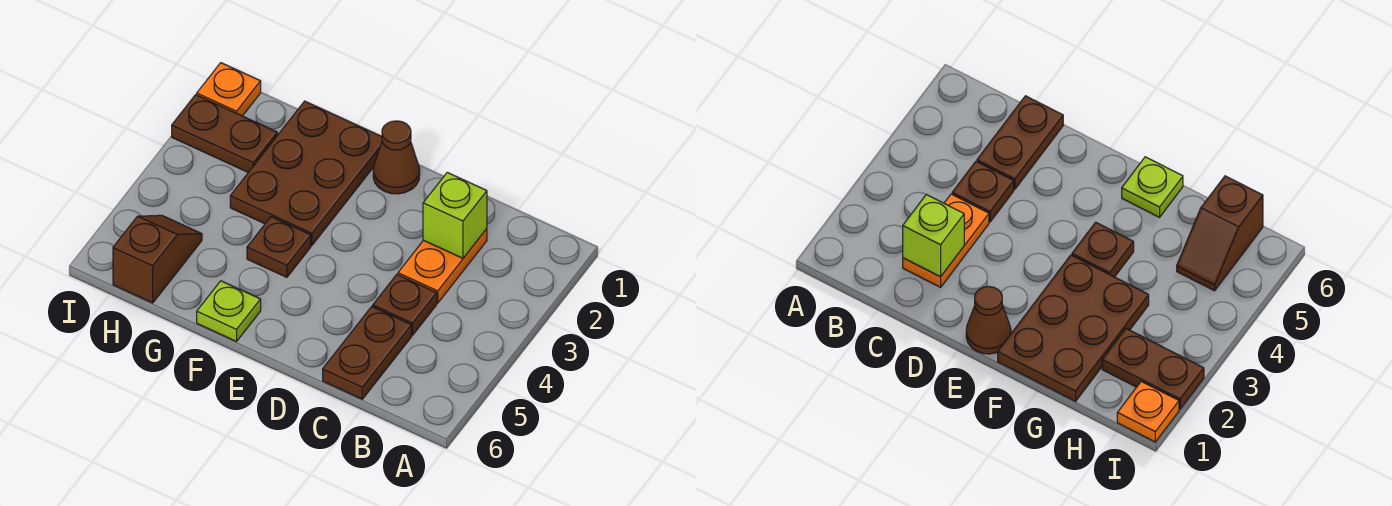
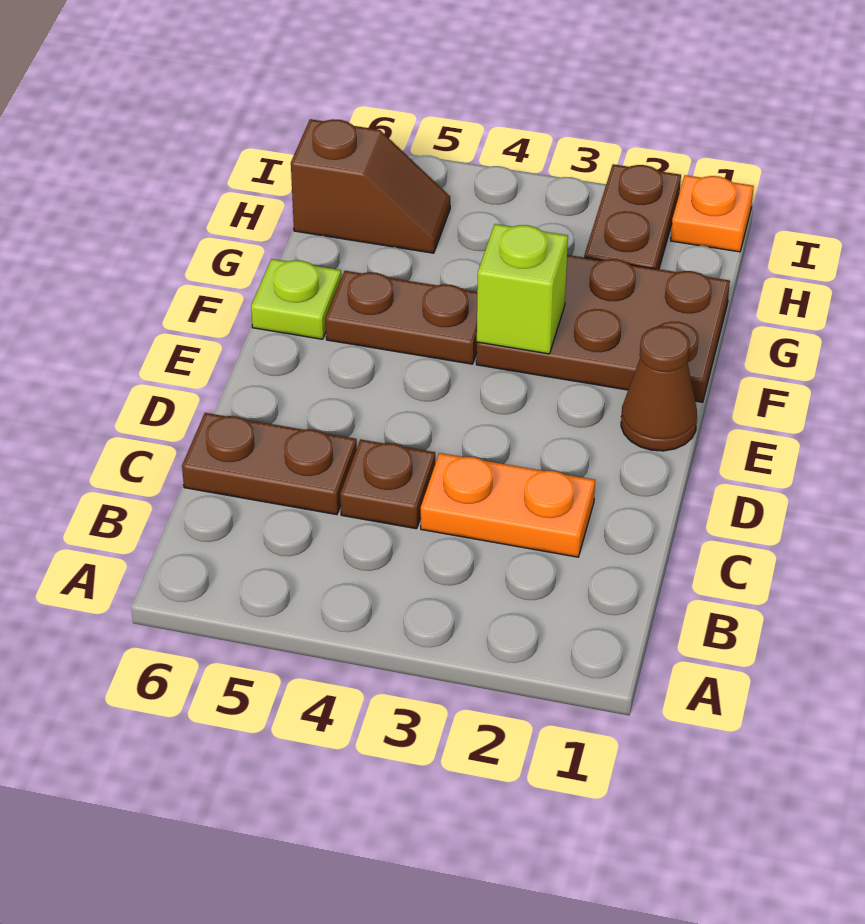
lime brick C2 level 2 -> lime brick F3 level 2
brown plate F4 level 1 -> brown plate F4:F5 level 1

